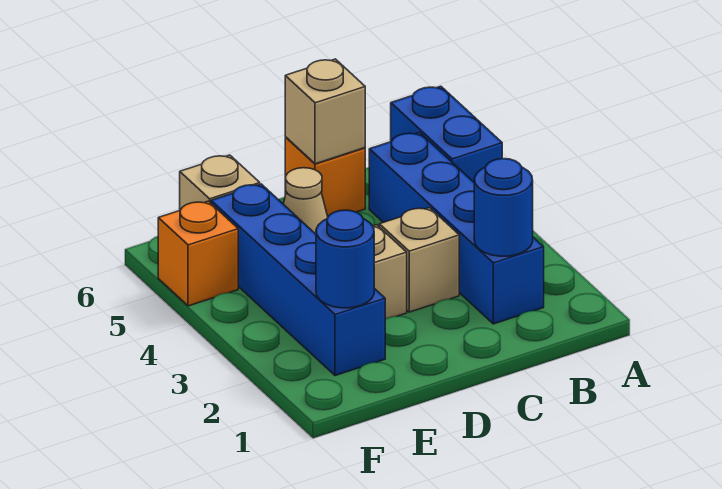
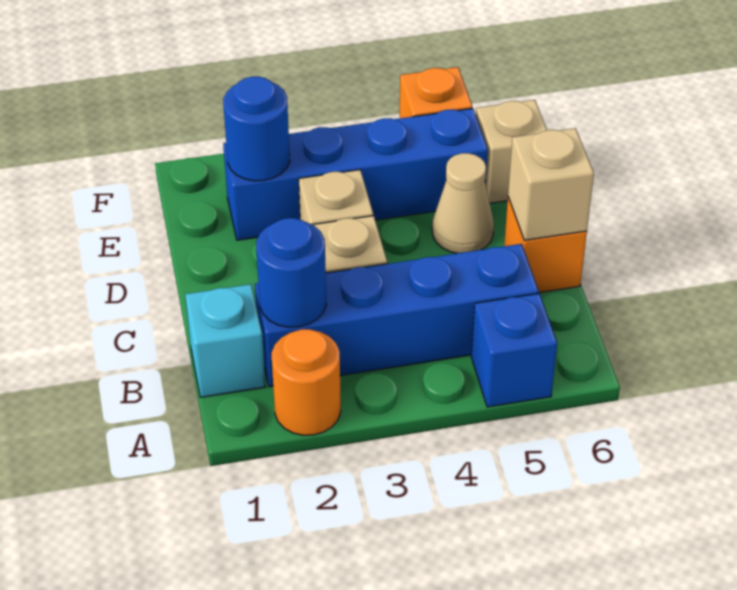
none -> orange round brick A2 level 1
blue brick A5:A6 level 1 -> blue brick A5 level 1
none -> cyan brick B1 level 1

